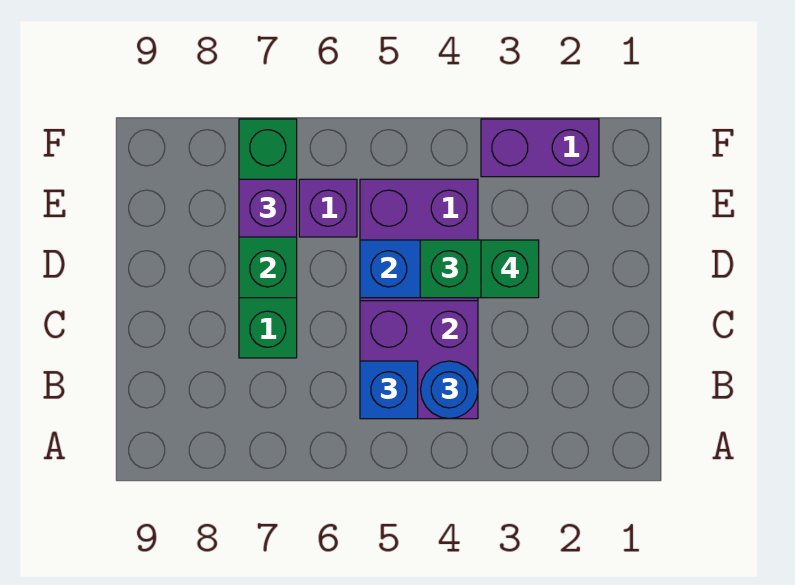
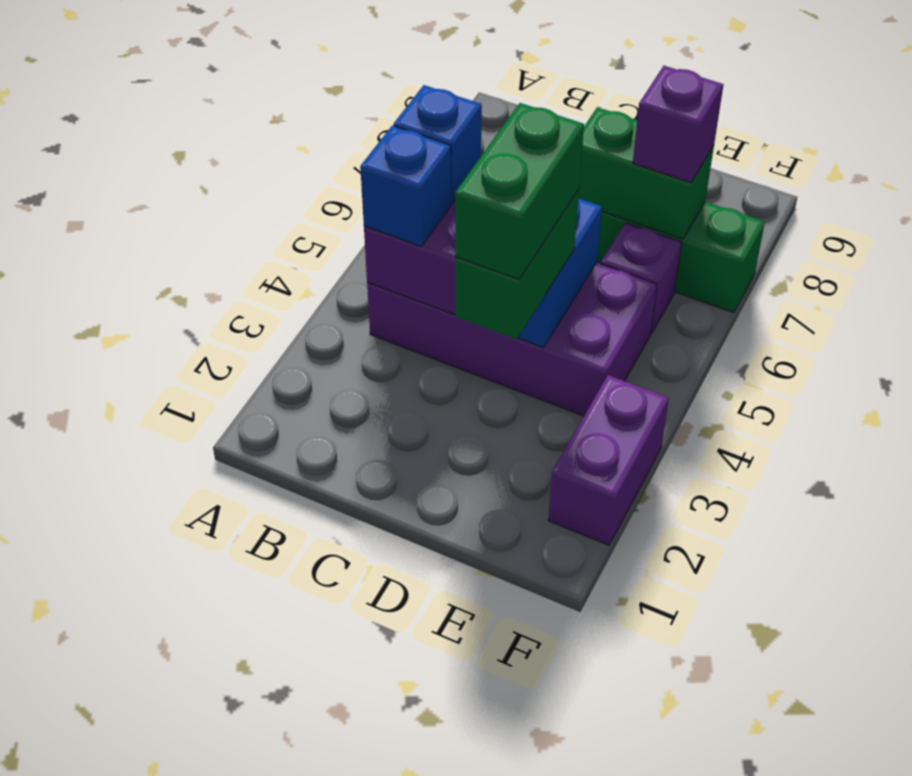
blue round brick B4 level 3 -> blue brick B4 level 3
green brick D3 level 4 -> green brick D3:D4 level 4

